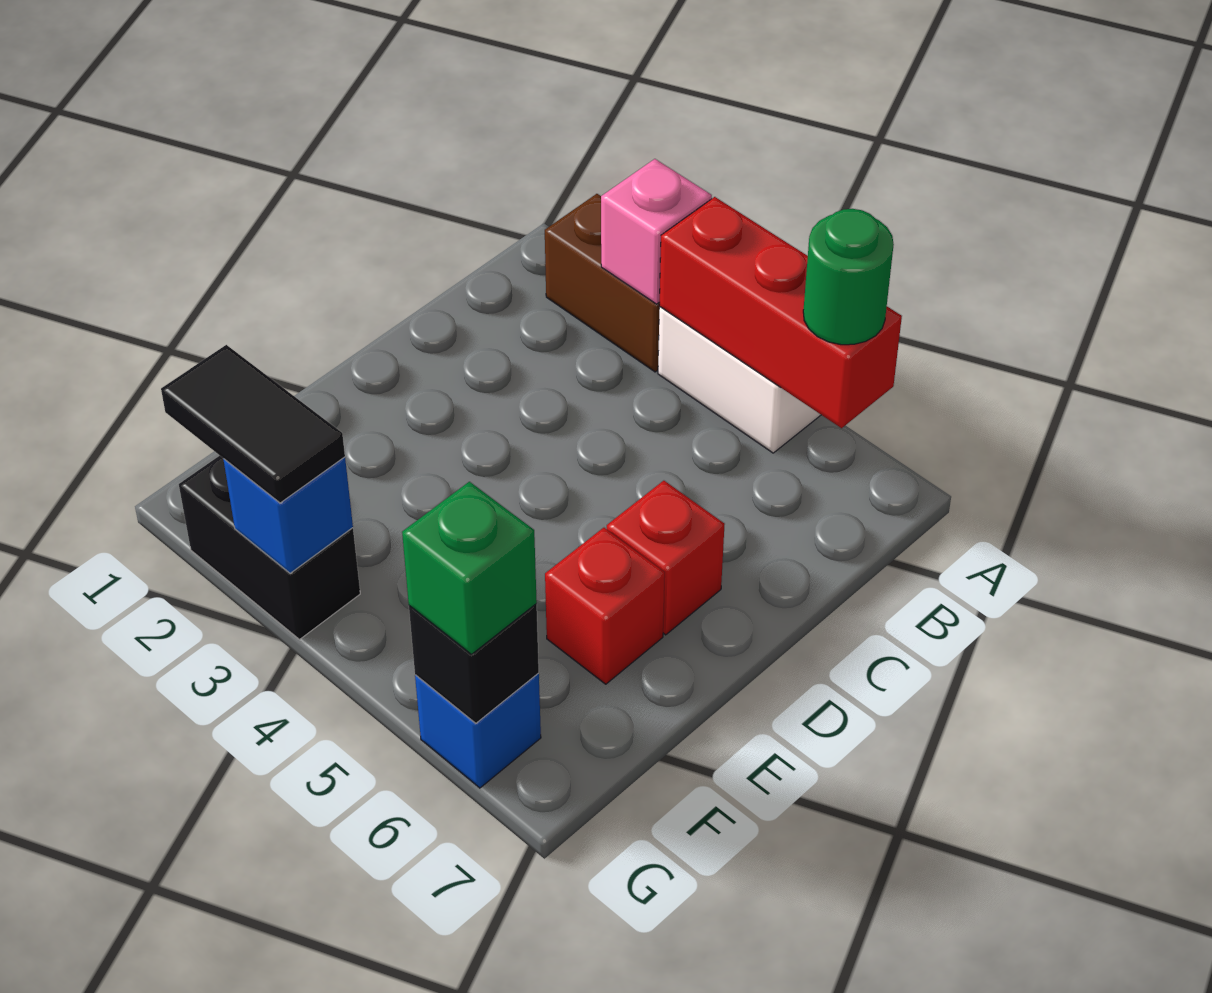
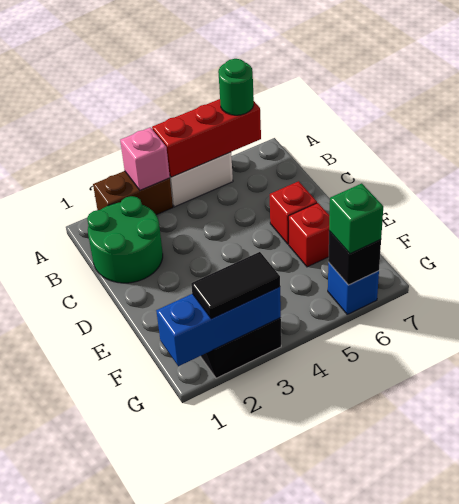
none -> green round brick B1:C2 level 1
blue brick G3 level 2 -> blue brick G1:G3 level 2

